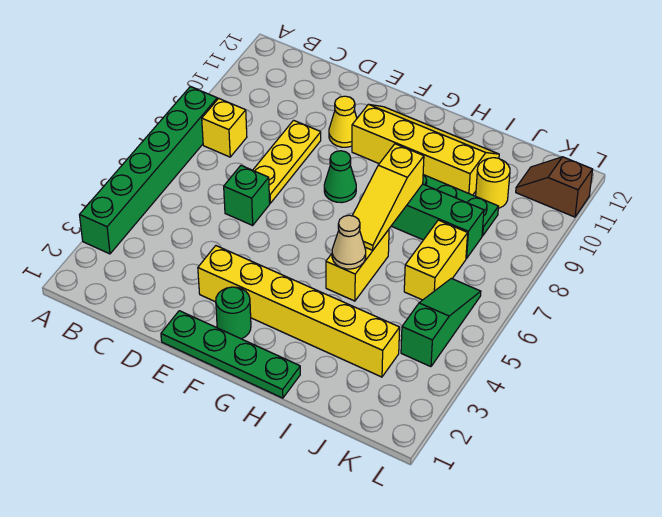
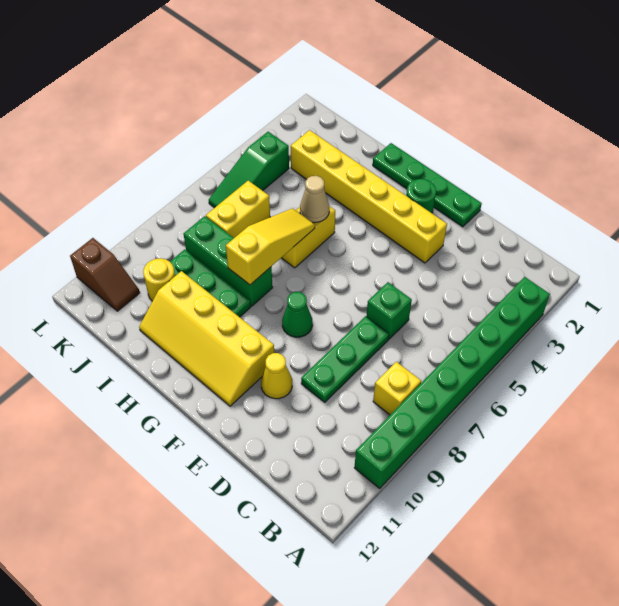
green brick A3:A8 level 1 -> green brick A3:A10 level 1
yellow plate D7:D9 level 1 -> green plate D7:D9 level 1

